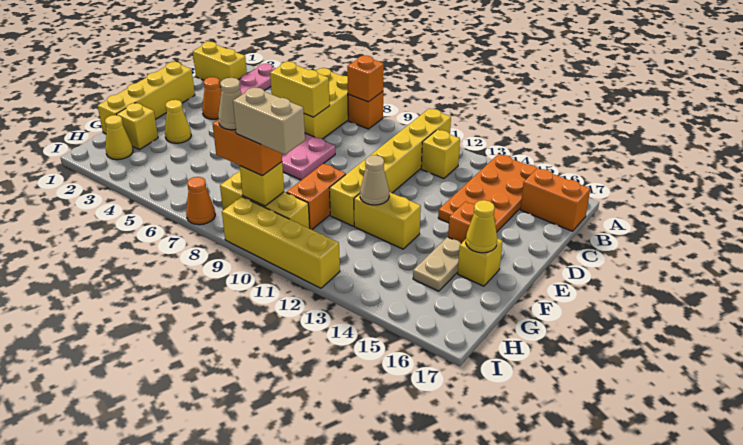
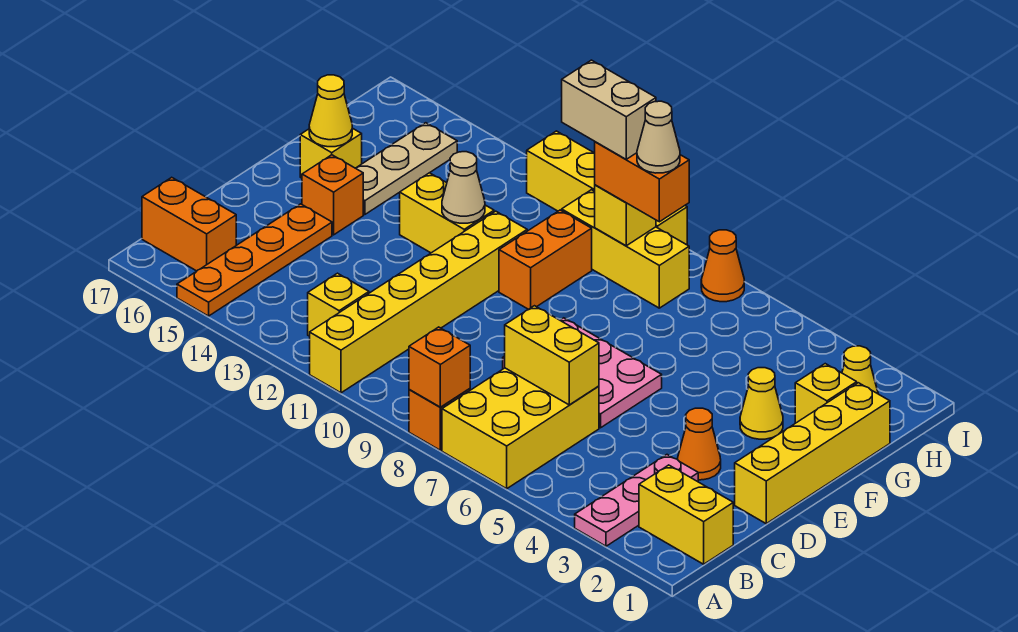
orange plate A14:D15 level 1 -> orange plate A15:D15 level 1
tan plate F15:G15 level 1 -> tan plate F15:H15 level 1

